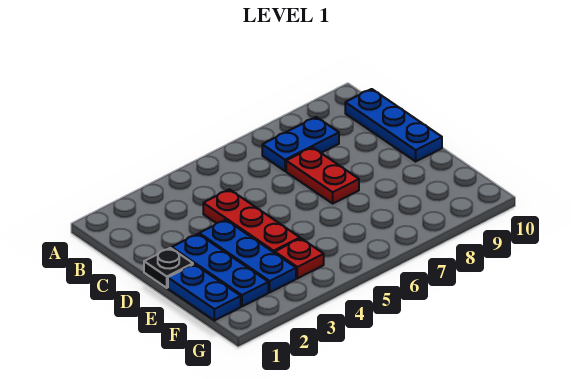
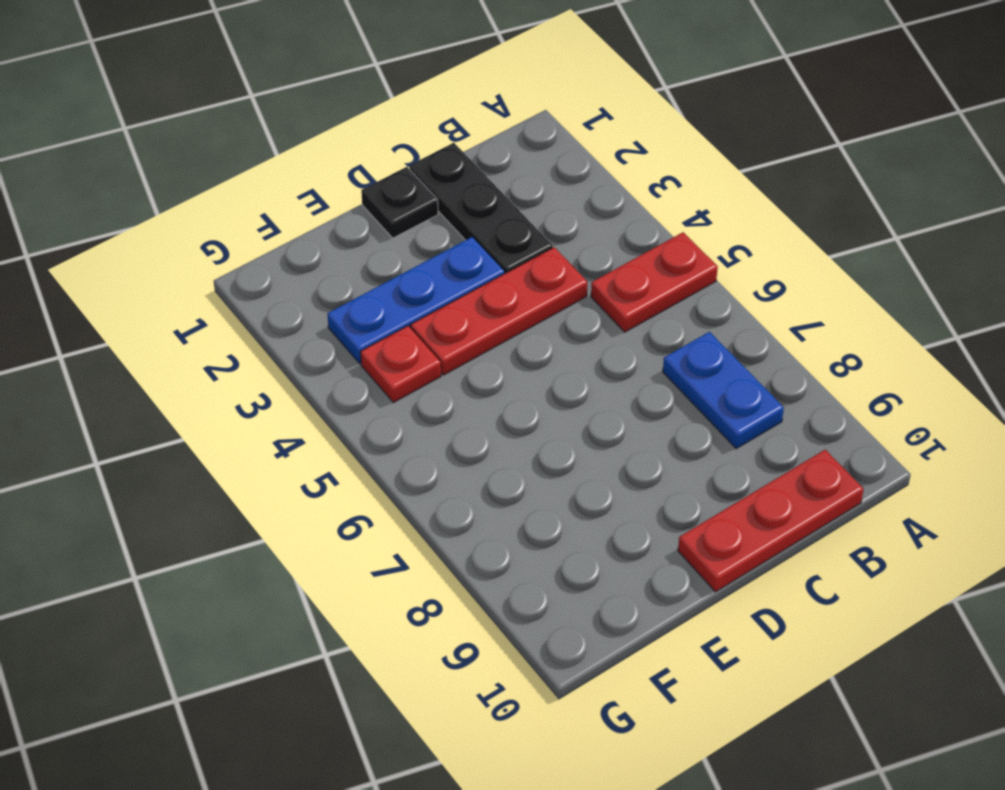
blue plate B10:D10 level 1 -> red plate B10:D10 level 1
none -> black plate C1:C3 level 1
red plate C7:D7 level 1 -> red plate A5:B5 level 1
blue plate D2:F2 level 1 -> none
blue plate E1:F1 level 1 -> none

